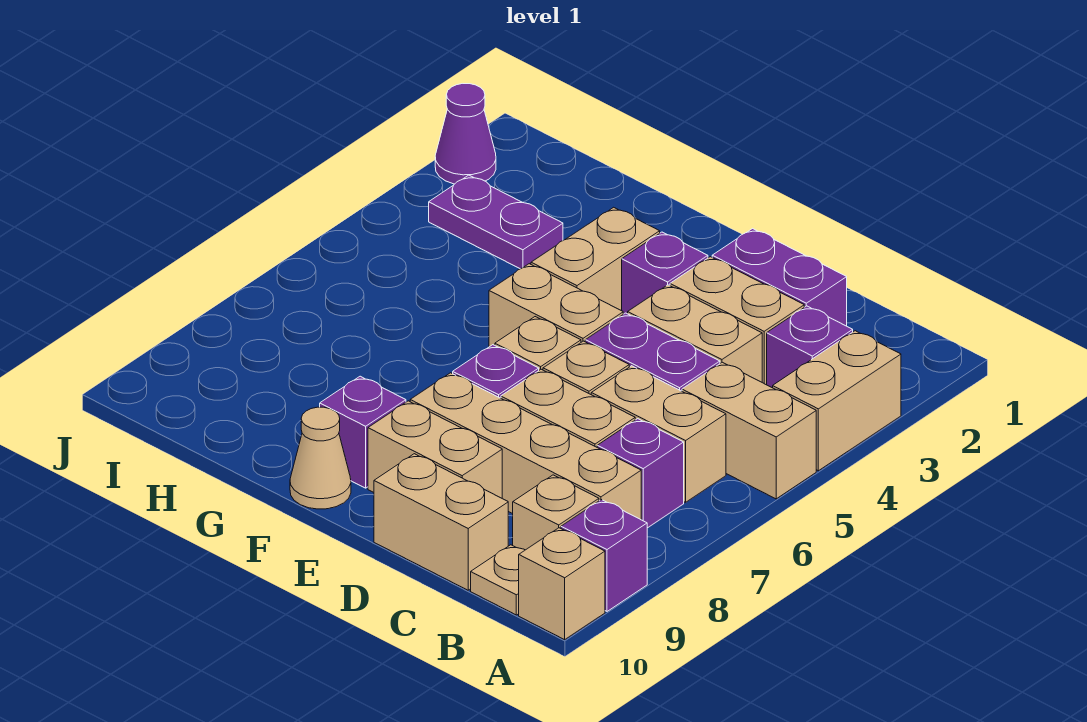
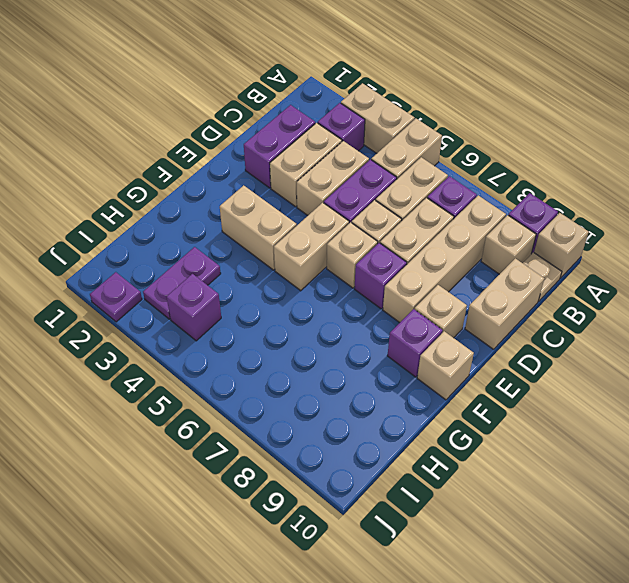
tan brick D9:E9 level 1 -> tan brick E9 level 1
purple brick E3 level 1 -> purple brick I4 level 1
tan cone F10 level 1 -> tan brick F10 level 1
purple cone J2 level 1 -> purple plate J2 level 1

